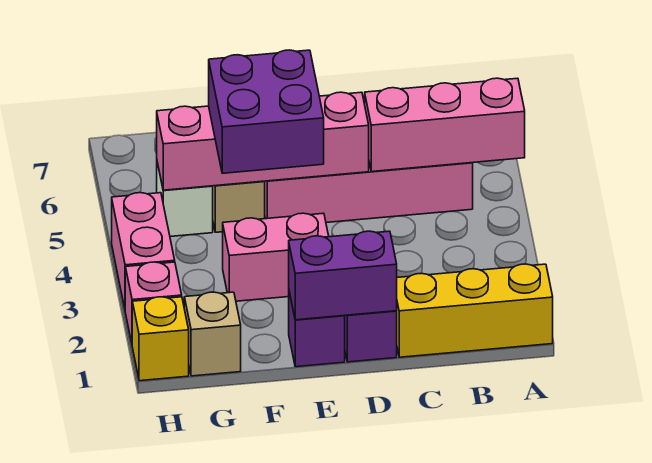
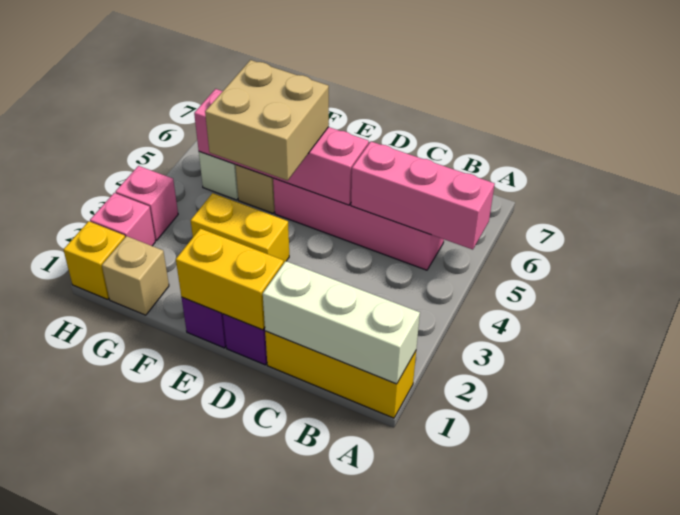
none -> white brick A1:C1 level 2
purple brick D1:E1 level 2 -> yellow brick D1:E1 level 2
pink brick E3:F3 level 1 -> yellow brick E3:F3 level 1
purple brick E4:F5 level 3 -> tan brick E4:F5 level 3
pink brick H3:H4 level 1 -> pink brick H3 level 1

